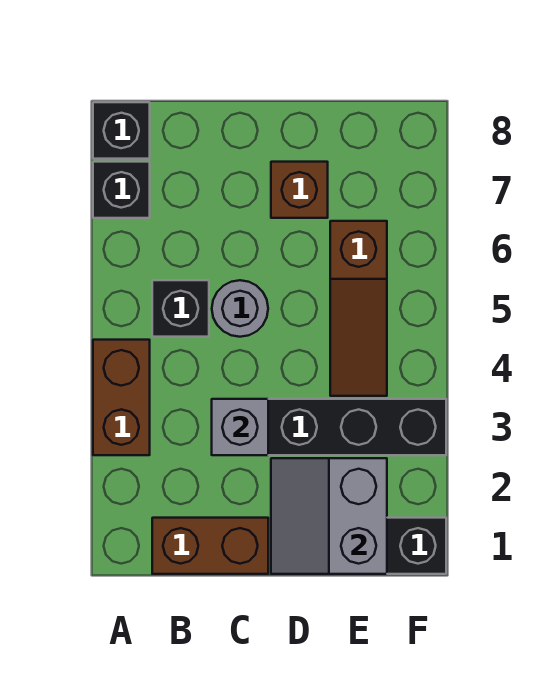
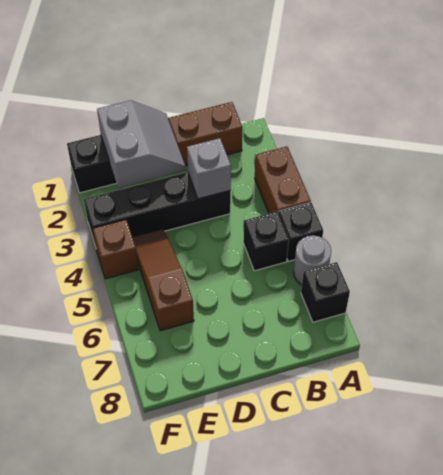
black brick A8 level 1 -> black brick A5 level 1
grey round brick C5 level 1 -> grey round brick A6 level 1
brown brick D7 level 1 -> brown brick F4 level 1

